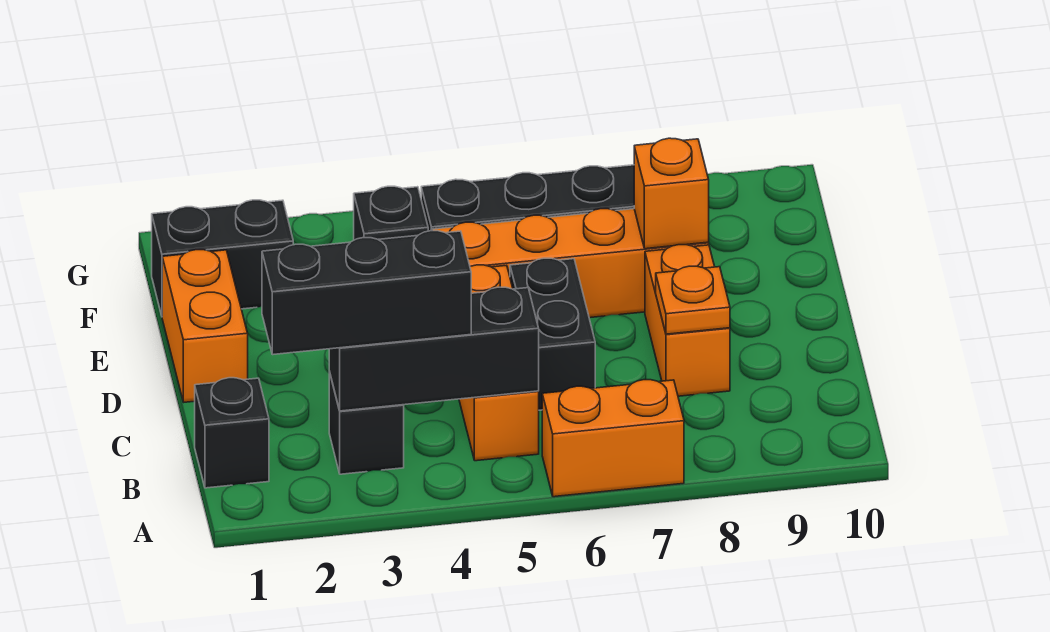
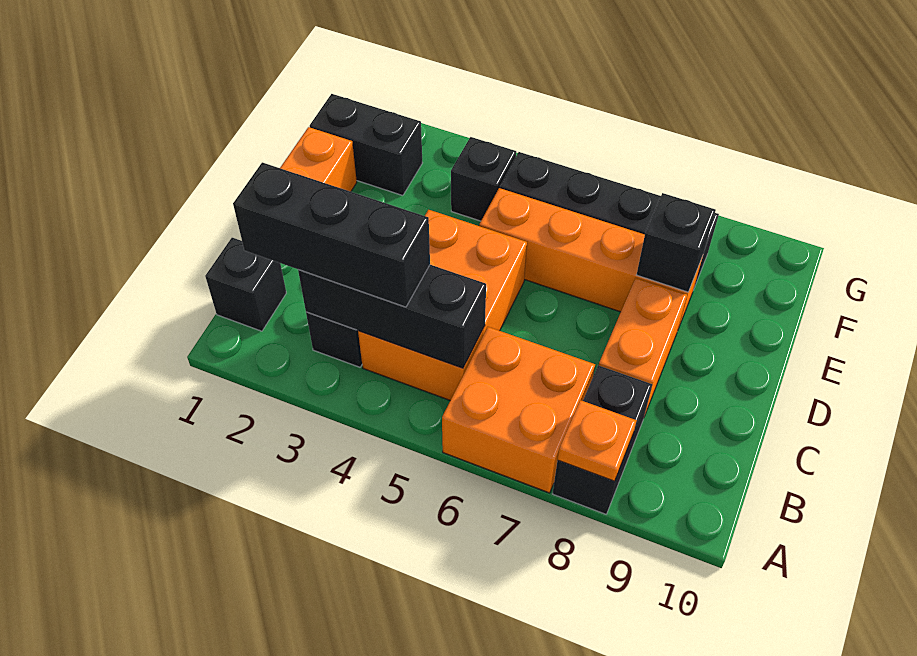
orange brick A6:A7 level 1 -> orange brick A6:B7 level 1
orange brick B5:D5 level 1 -> orange brick B4:D5 level 1
black brick C6:D6 level 1 -> black brick A8:B8 level 1
orange plate C8 level 2 -> orange plate A8 level 2
orange brick E8 level 2 -> black brick E8 level 2

